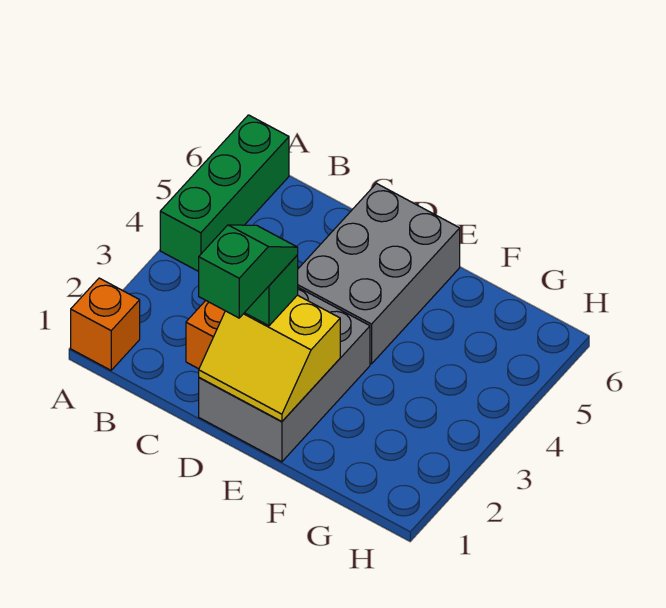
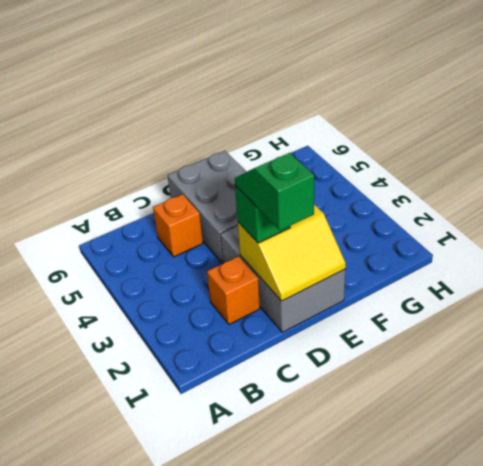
orange brick A1 level 1 -> orange brick C5 level 1
green brick A4:A6 level 1 -> none

